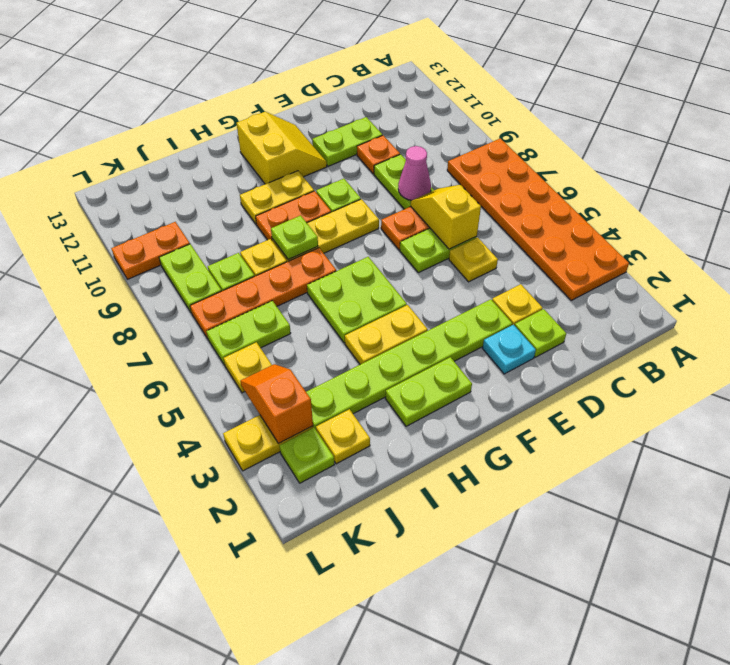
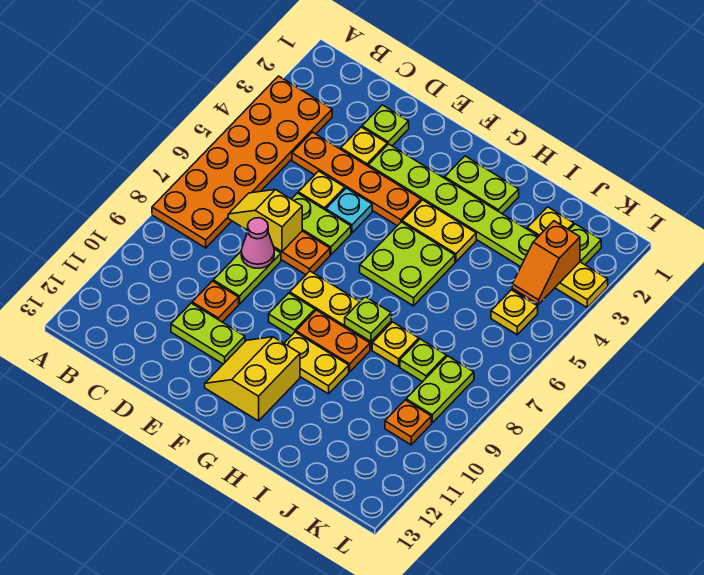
yellow slope D6:D7 level 2 top 6 -> yellow slope C7:D7 level 2 top D
cyan plate E2 level 1 -> cyan plate E5 level 1
orange plate H7:K7 level 1 -> orange plate C4:F4 level 1
lime plate J6:K6 level 1 -> none
orange plate K10:L10 level 1 -> orange plate K10 level 1

